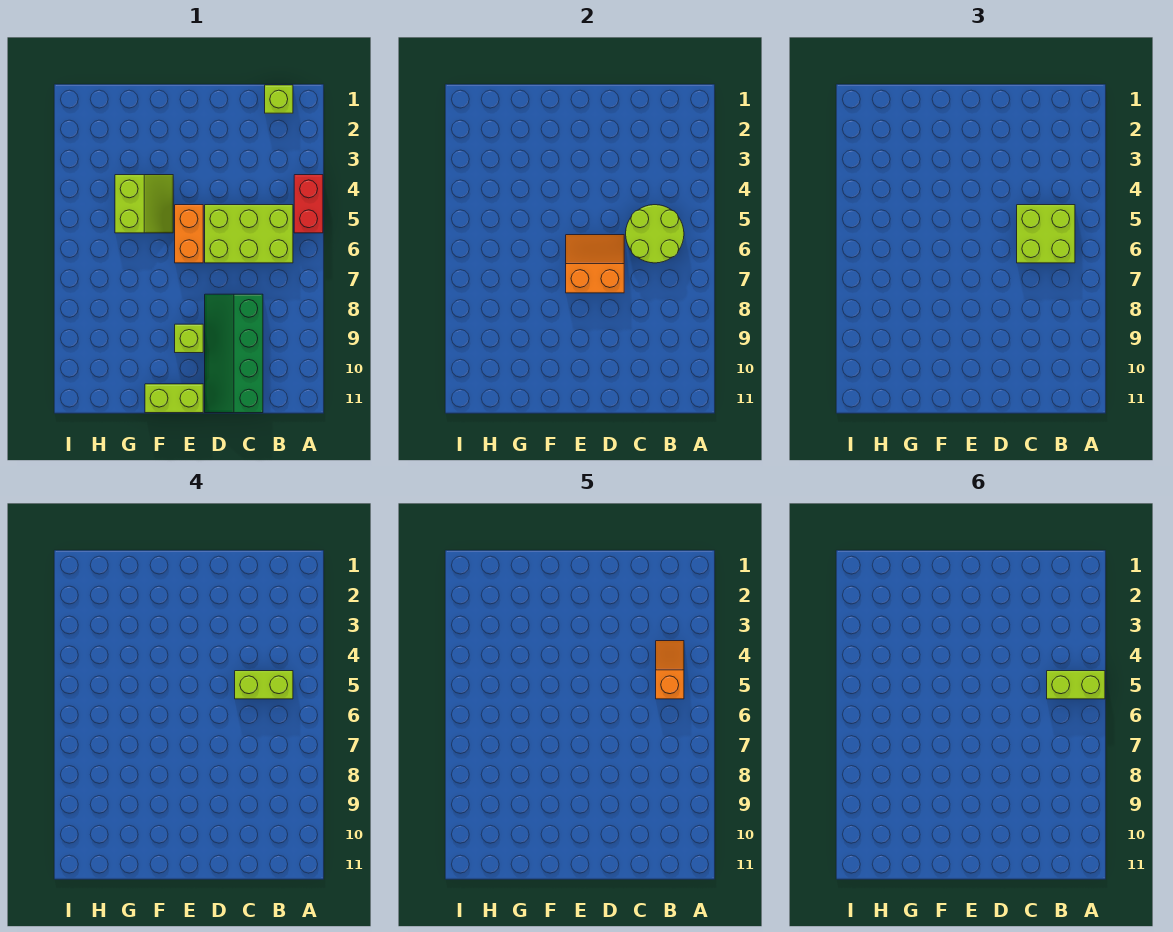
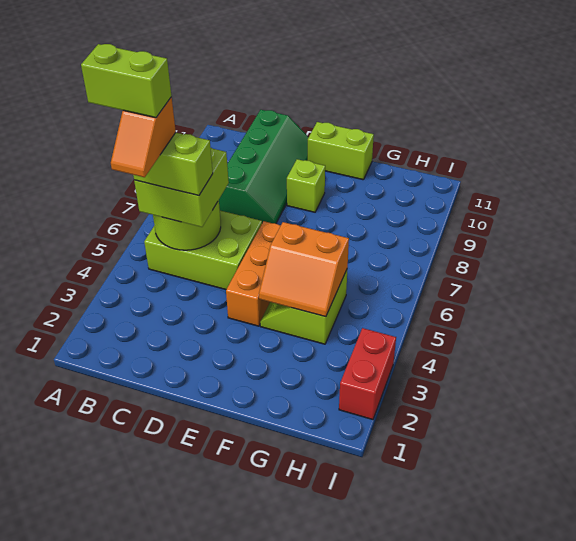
red brick A4:A5 level 1 -> red brick I2:I3 level 1
lime brick B1 level 1 -> none
orange slope D6:E7 level 2 top 7 -> orange slope F4:G5 level 2 top 5
orange brick E5:E6 level 1 -> orange brick E4:E6 level 1

